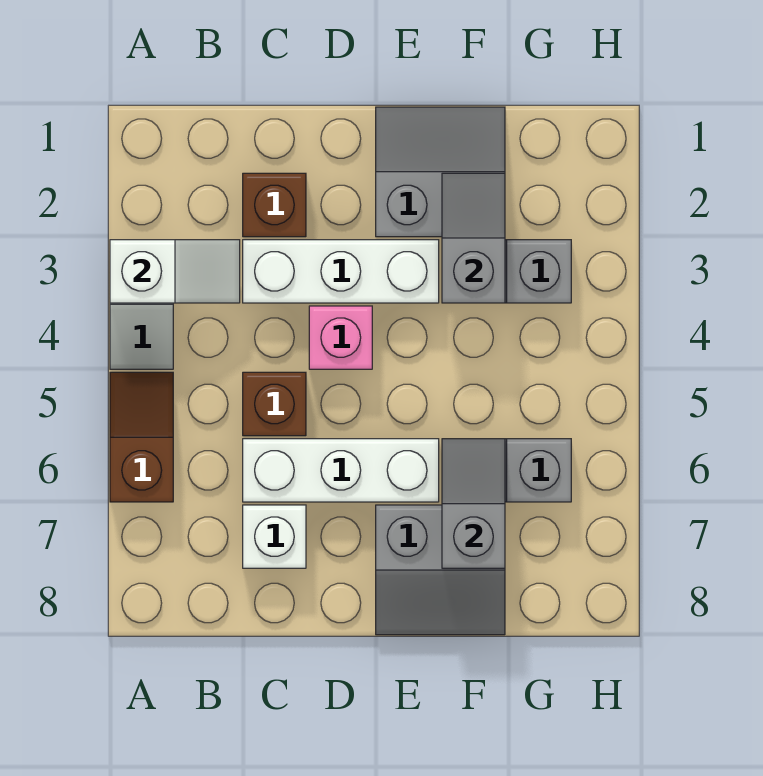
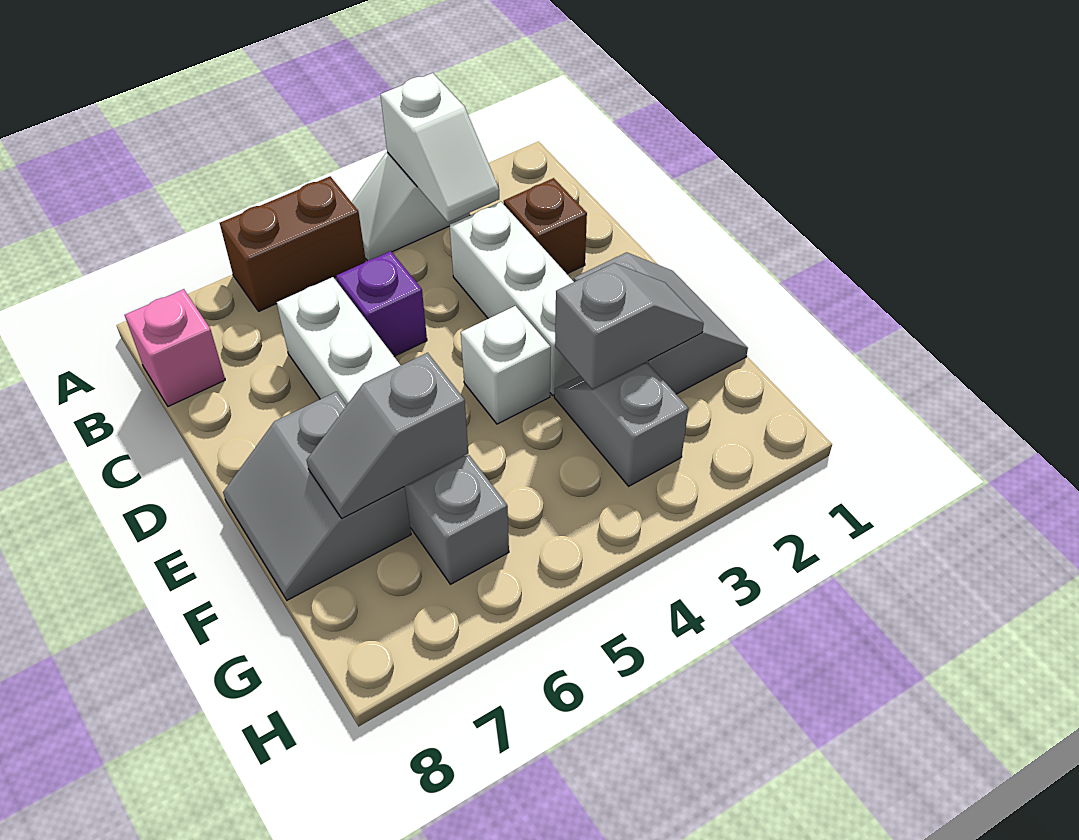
brown slope A5:A6 level 1 top 6 -> brown brick A5:A6 level 1
brown brick C5 level 1 -> purple brick C5 level 1
white brick C7 level 1 -> white brick E4 level 1
pink brick D4 level 1 -> pink brick B8 level 1
grey slope F6:F7 level 2 top 7 -> grey slope F6:F7 level 2 top 6

